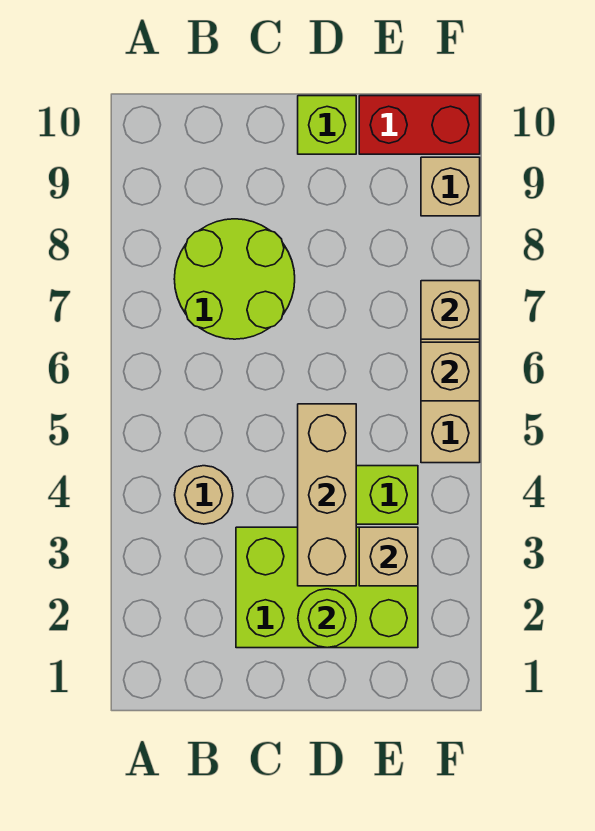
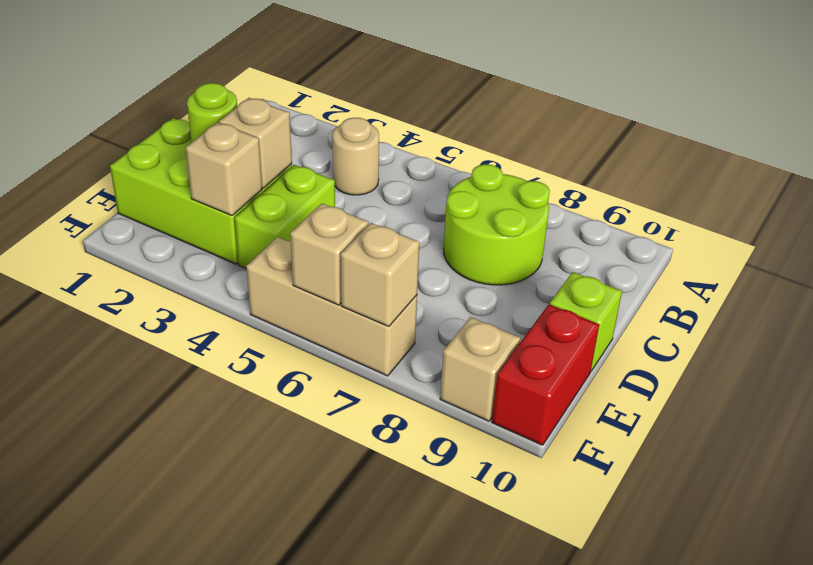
lime brick C2:E3 level 1 -> lime brick D1:E3 level 1
tan brick D3:D5 level 2 -> tan brick D3 level 2

